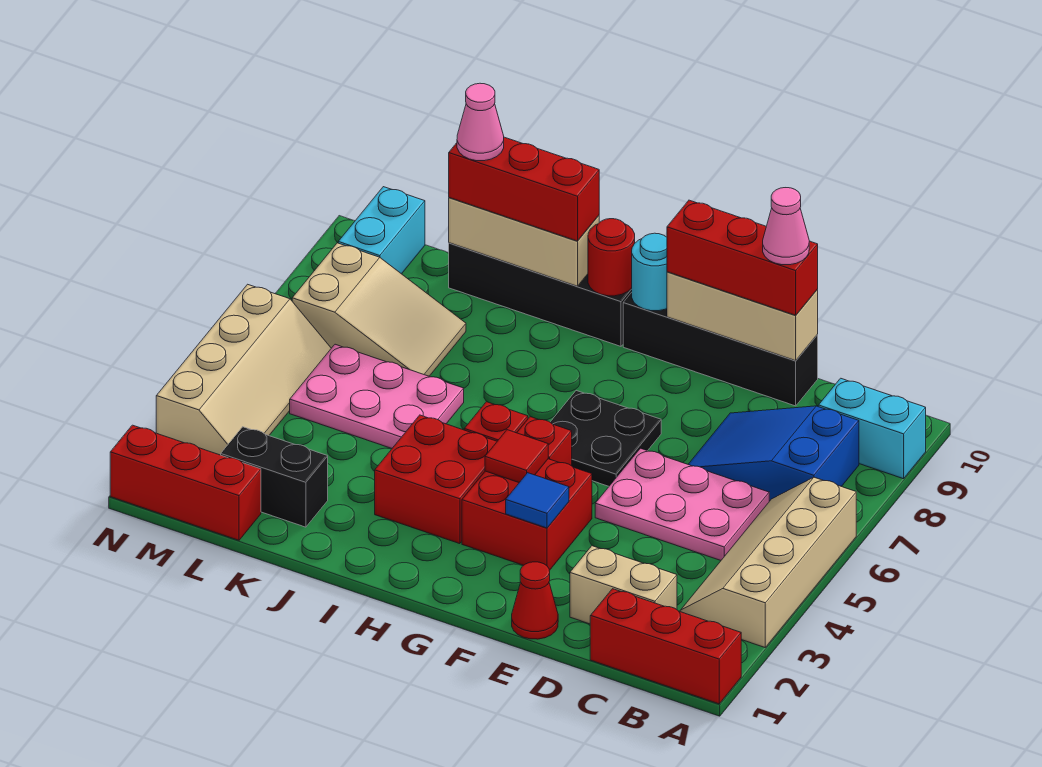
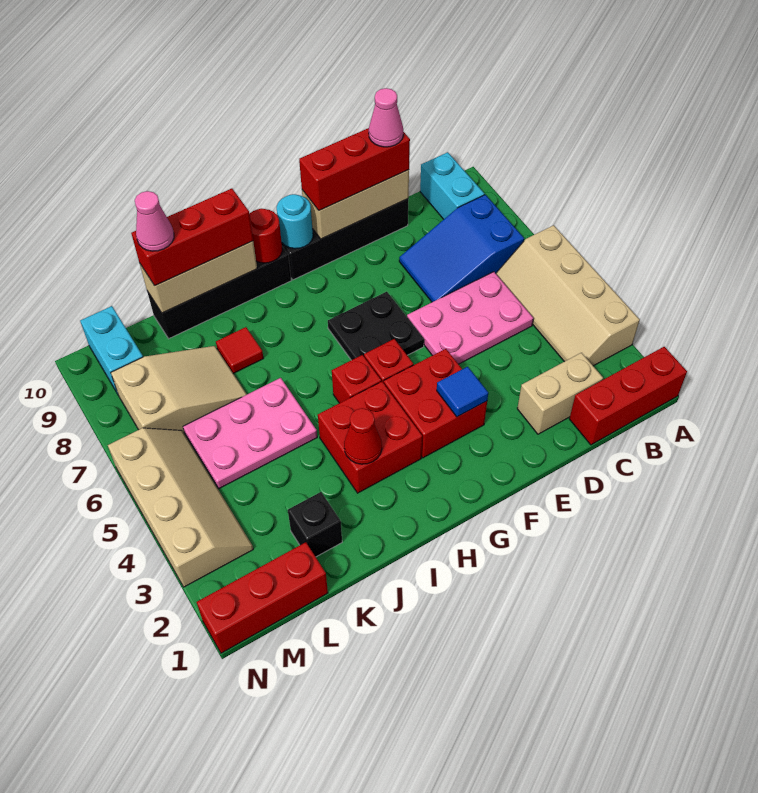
cyan brick A9:B9 level 1 -> cyan brick B9:B10 level 1
red cone E1 level 1 -> red cone I3 level 2
red tile G4 level 2 -> red tile J8 level 1
black brick K2:L2 level 1 -> black brick K2 level 1

